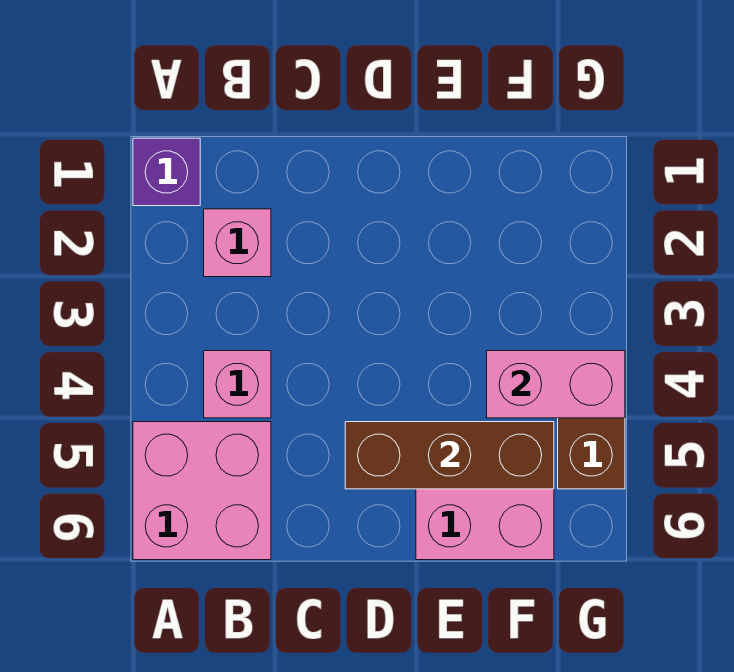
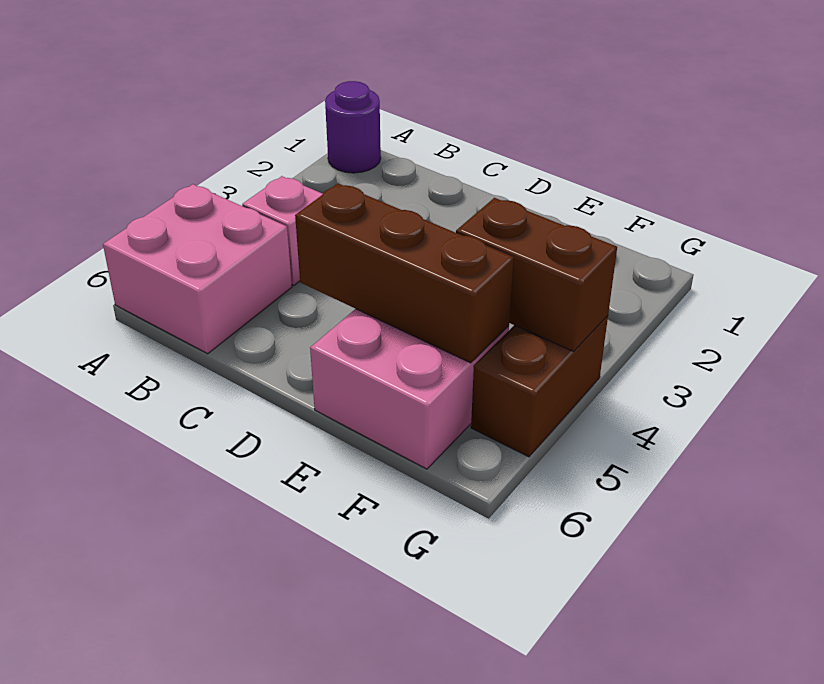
purple brick A1 level 1 -> purple round brick A1 level 1
pink brick B2 level 1 -> none
pink brick F4:G4 level 2 -> brown brick F4:G4 level 2

